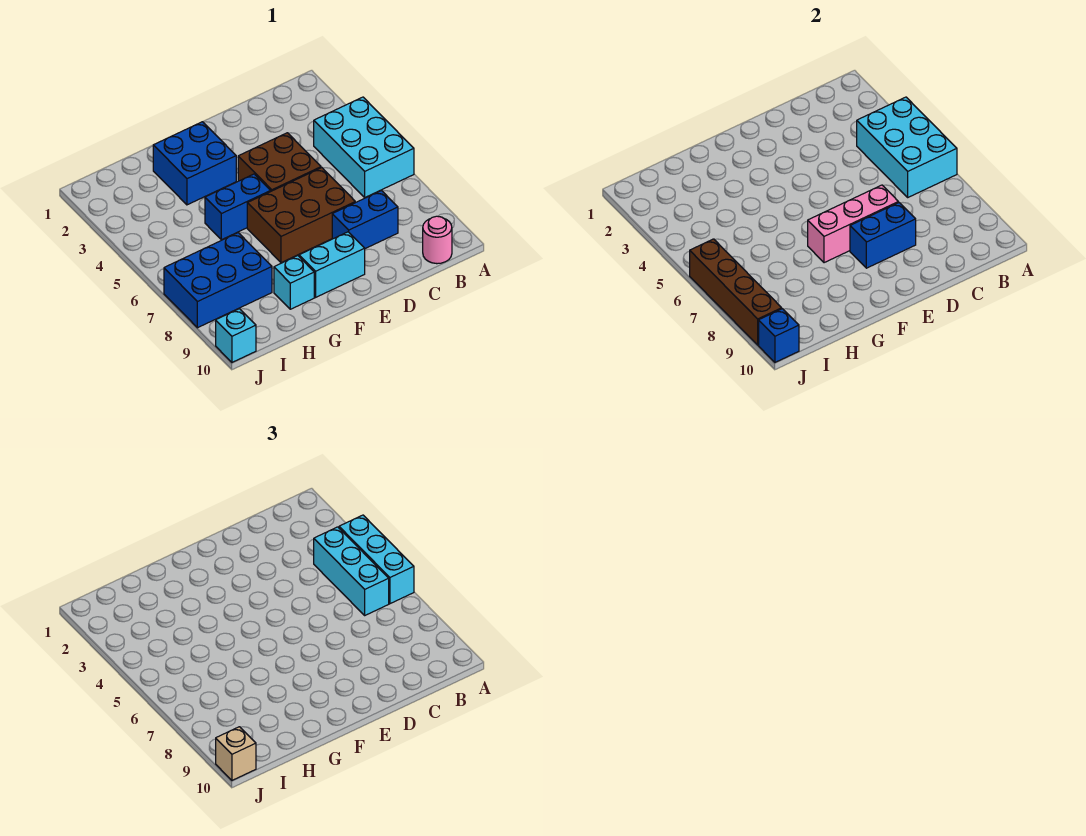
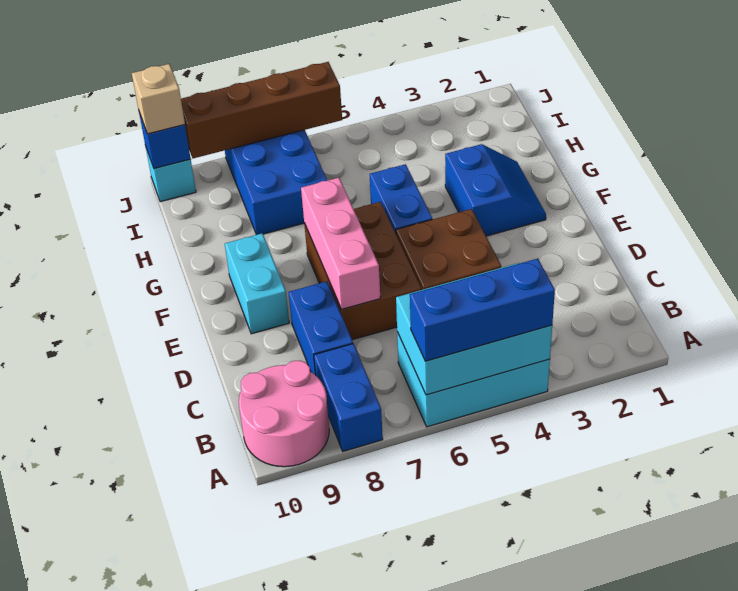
cyan brick A4:A6 level 3 -> blue brick A4:A6 level 3
cyan brick B4:B6 level 3 -> none
pink round brick B10 level 1 -> pink round brick A9:B10 level 1
blue brick D8:E8 level 2 -> blue brick A8:B8 level 1
blue brick F2:G3 level 1 -> blue slope F2:G3 level 1 top 3
cyan brick G9 level 1 -> none

